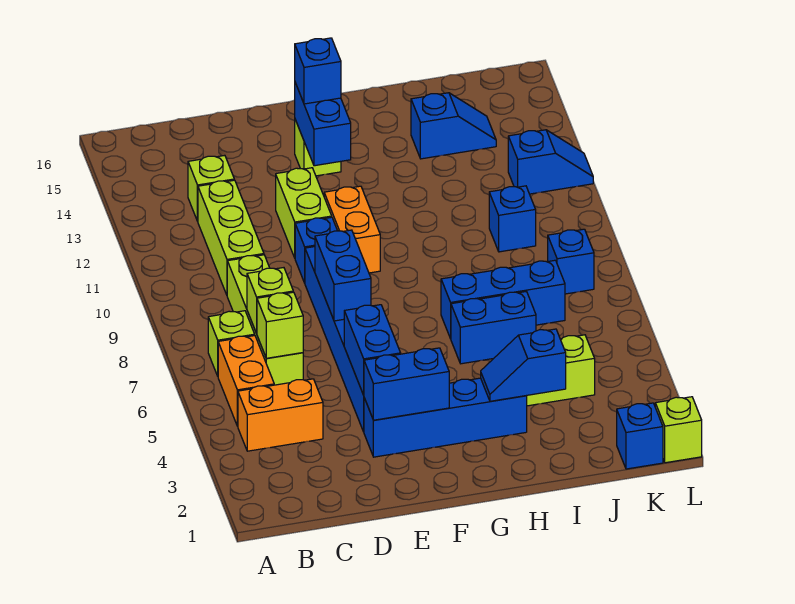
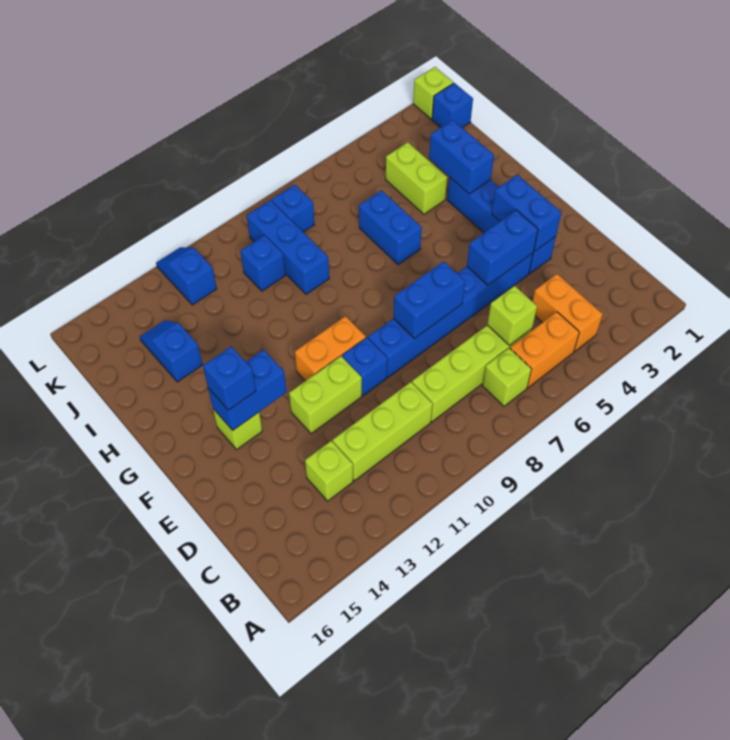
lime brick C7 level 2 -> none
blue slope H3:I3 level 2 top I -> blue brick H3:I3 level 2
blue brick H7:J7 level 1 -> blue brick I9:K9 level 1

